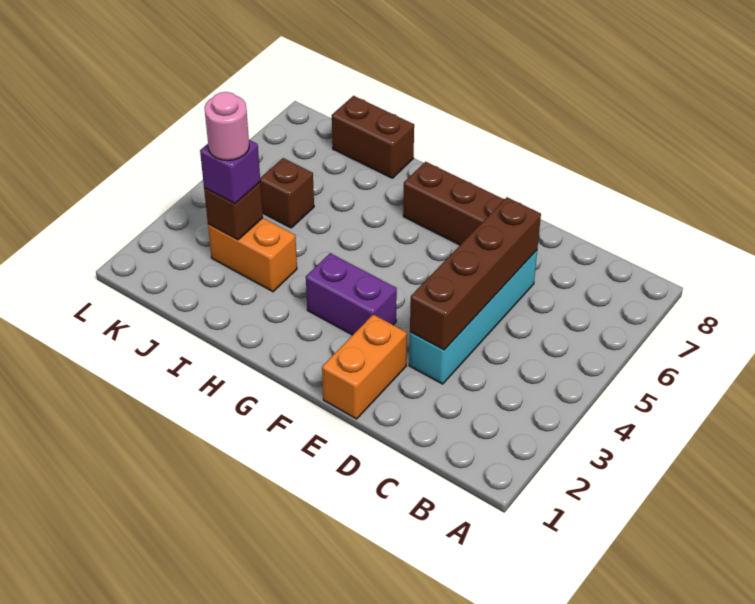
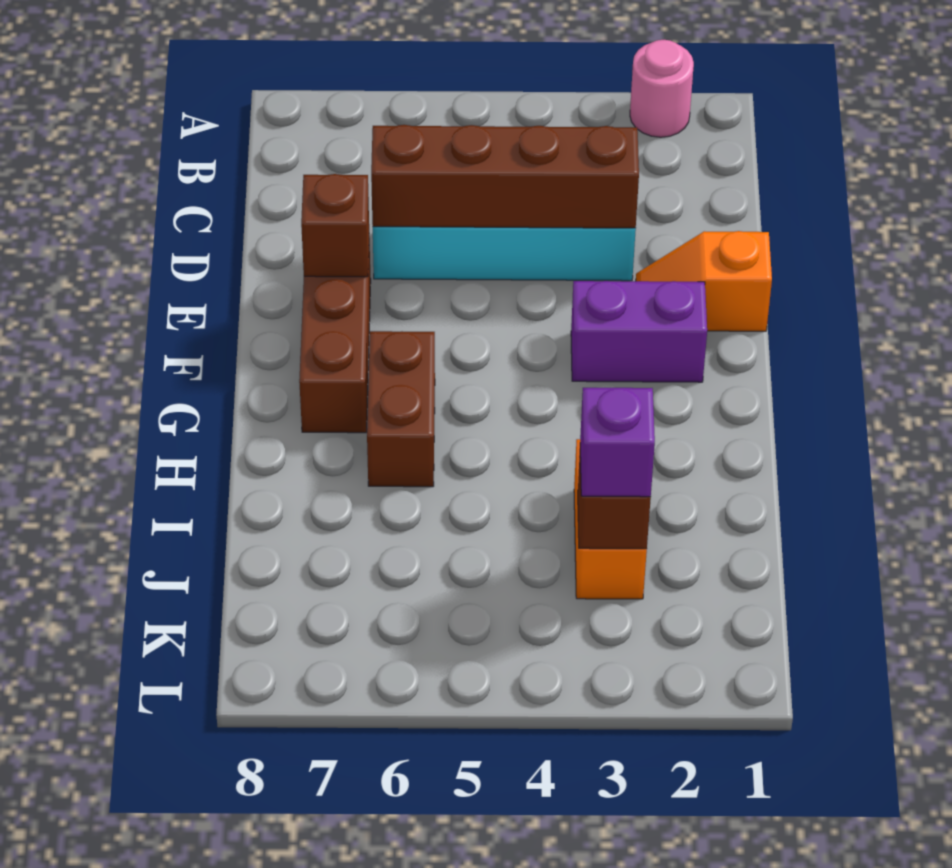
orange brick E1:E2 level 1 -> orange slope E1:E2 level 1 top 1
purple brick F3:G3 level 1 -> purple brick F2:F3 level 1
brown brick I8:J8 level 1 -> brown brick G6:H6 level 1
pink round brick J3 level 4 -> pink round brick A2 level 1
brown brick J5 level 1 -> brown brick E7 level 2

